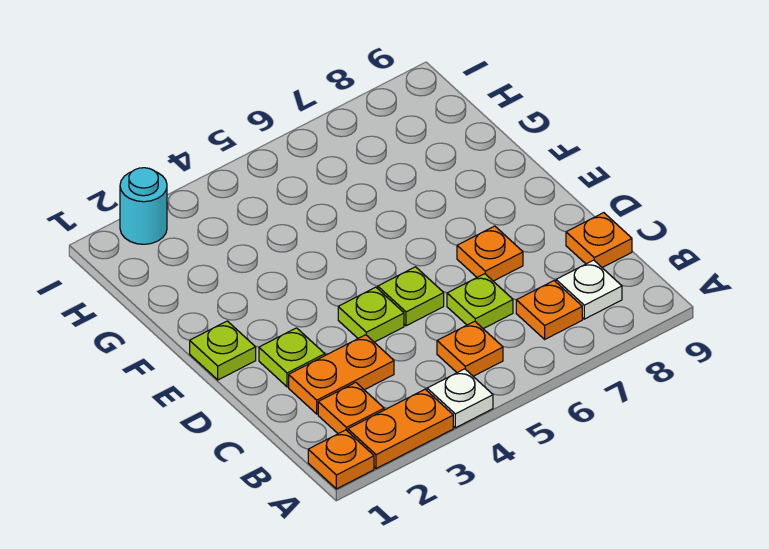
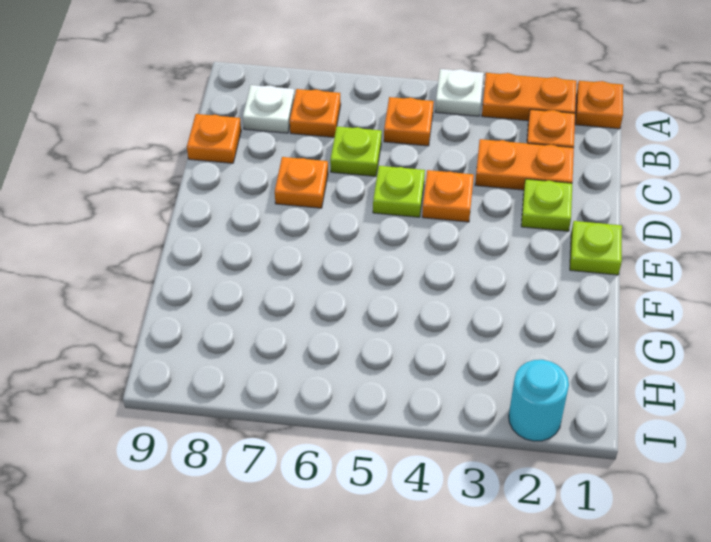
lime plate D4 level 1 -> orange plate D4 level 1

